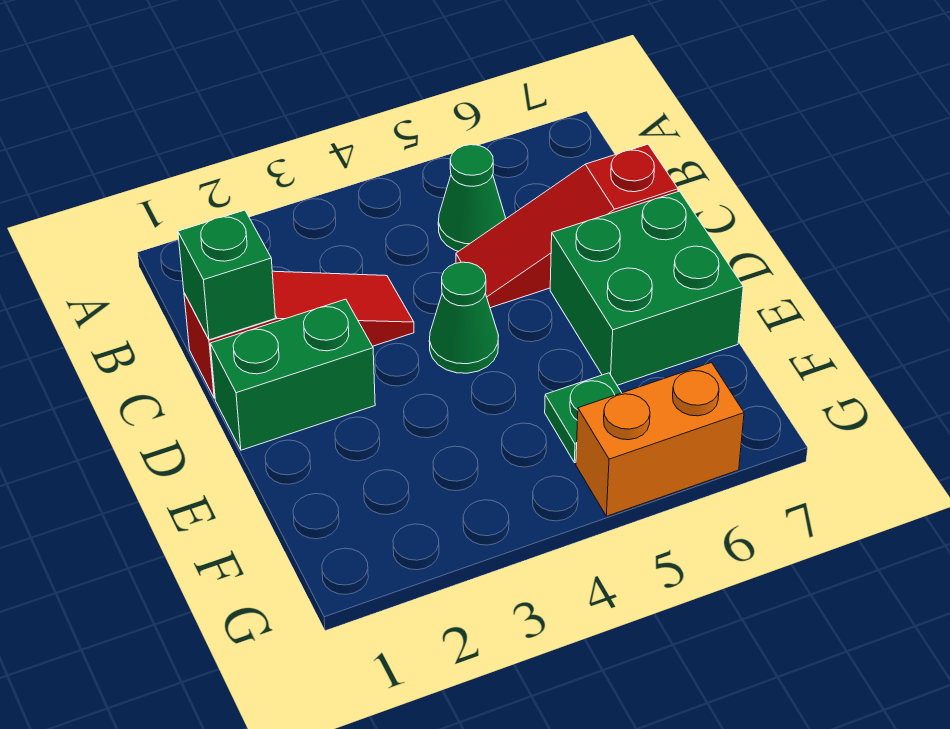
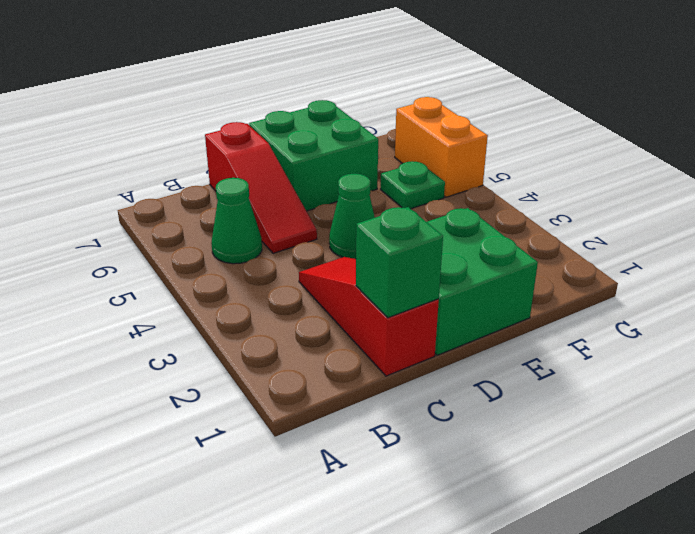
green brick D1:D2 level 1 -> green brick D1:E2 level 1

